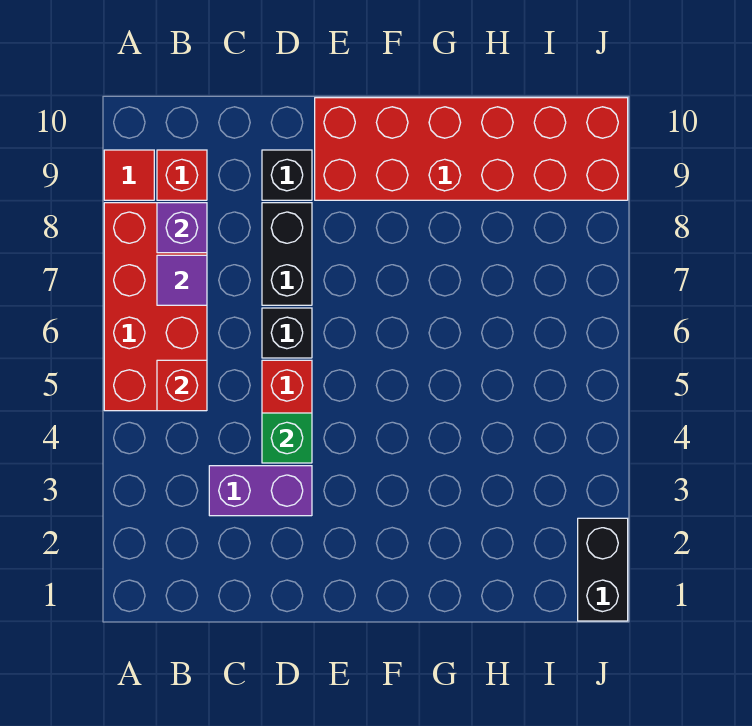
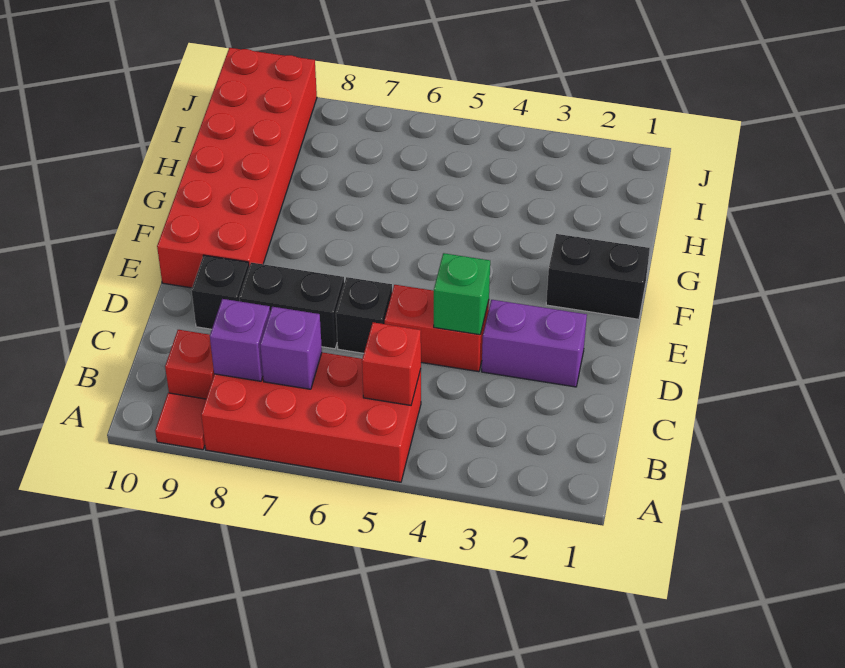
purple tile B7 level 2 -> purple brick B7 level 2
purple brick C3:D3 level 1 -> purple brick D2:D3 level 1
black brick J1:J2 level 1 -> black brick F1:F2 level 1

